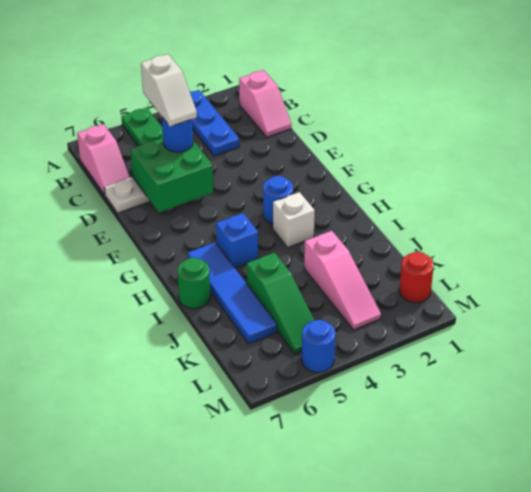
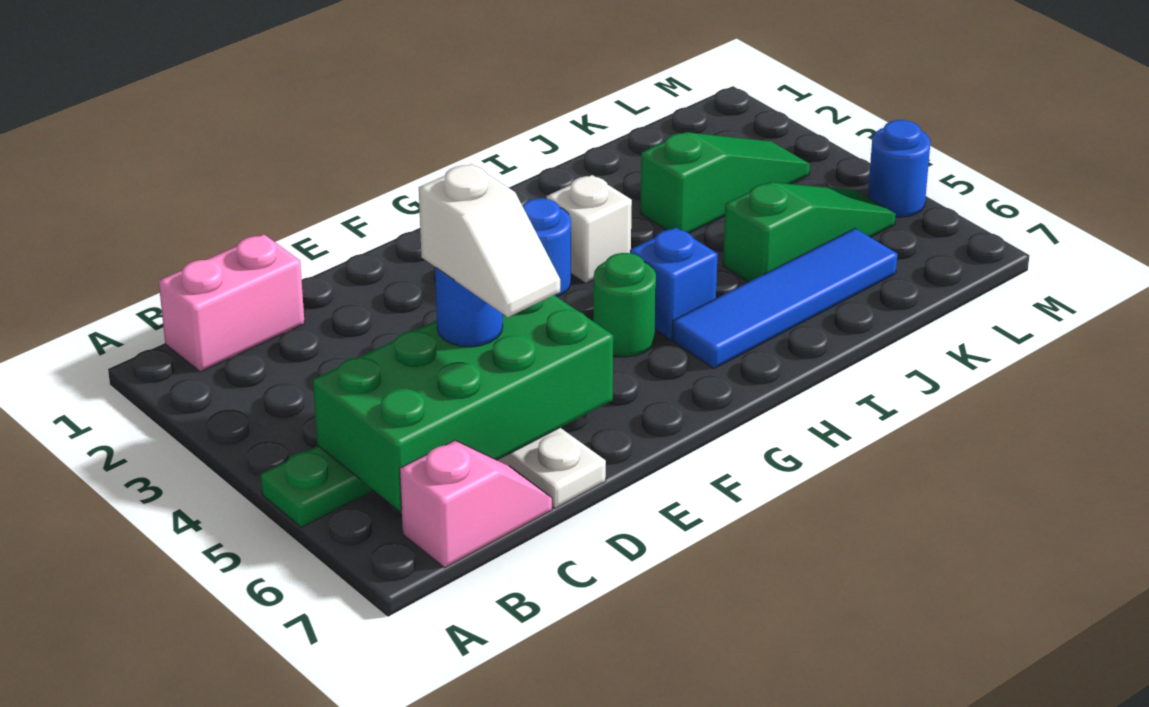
blue plate A3:C3 level 1 -> none
pink slope B1:C1 level 1 top B -> pink brick B1:C1 level 1
white slope C5:D5 level 4 top C -> white slope D5:D6 level 4 top 5
green brick D5:E6 level 2 -> green brick B5:E6 level 2
green round brick I7 level 1 -> green round brick G5 level 1
pink slope J3:L3 level 1 top J -> green slope J3:L3 level 1 top J
red round brick L1 level 1 -> none

